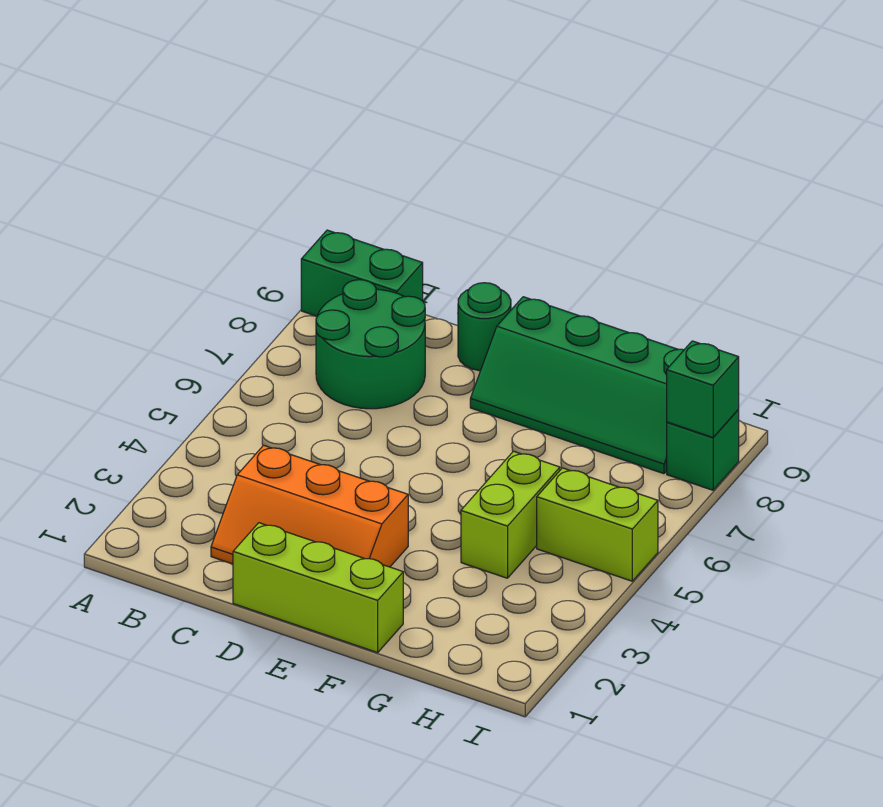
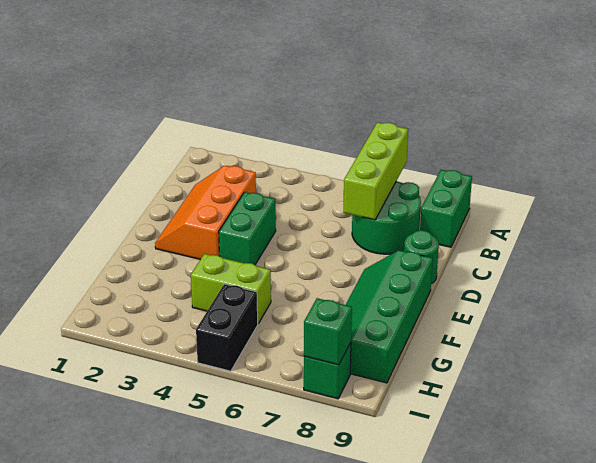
lime brick D1:F1 level 1 -> lime brick A7:C7 level 2
none -> green brick D4:E4 level 1
lime brick H5:I5 level 1 -> black brick H5:I5 level 1

